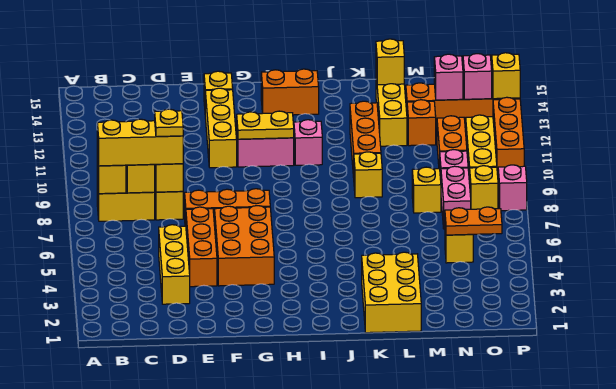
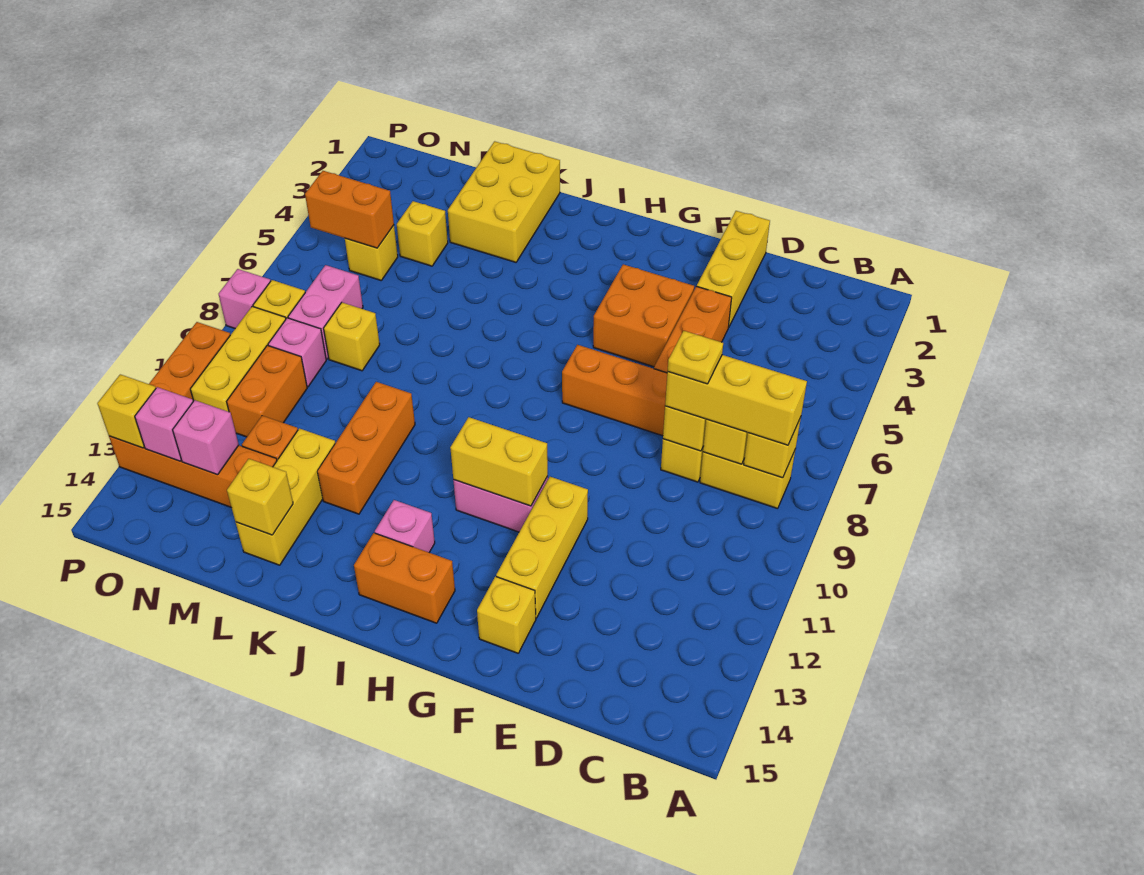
yellow brick D3:D5 level 1 -> yellow brick E1:E3 level 1
orange brick F4:G6 level 1 -> orange brick F4:G5 level 1
yellow plate G11:H11 level 2 -> yellow brick G11:H11 level 2
pink brick I11 level 1 -> pink brick I13 level 1
yellow brick K9 level 1 -> yellow brick M4 level 1
orange plate N5:O5 level 2 -> orange brick N5:O5 level 2

